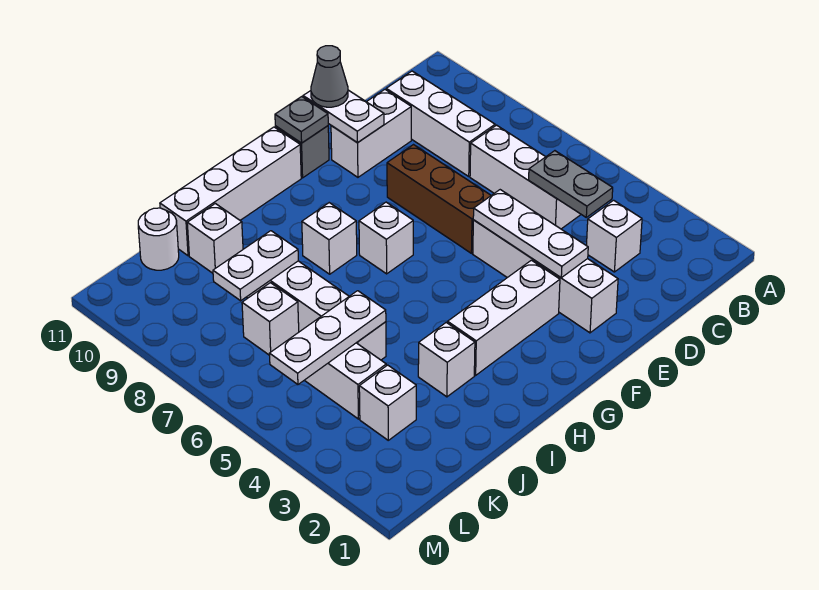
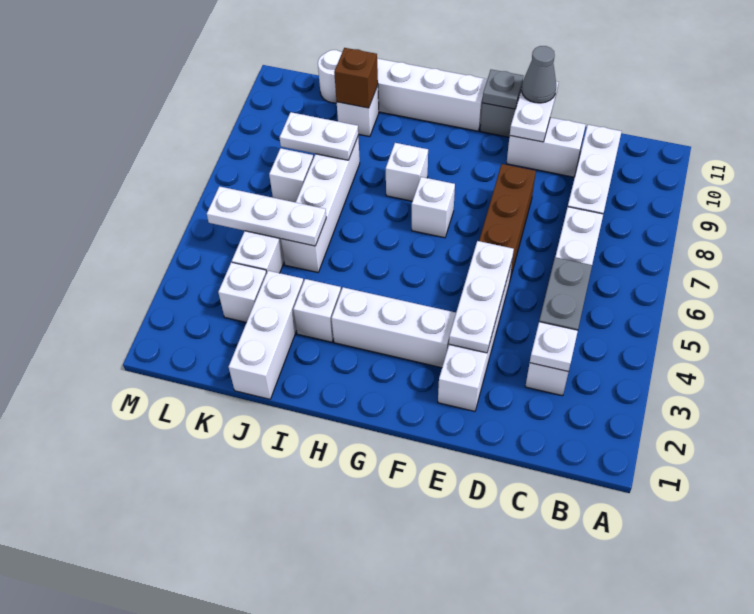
none -> white plate C3 level 2
none -> white brick J1:J3 level 1
none -> brown brick J10 level 2

